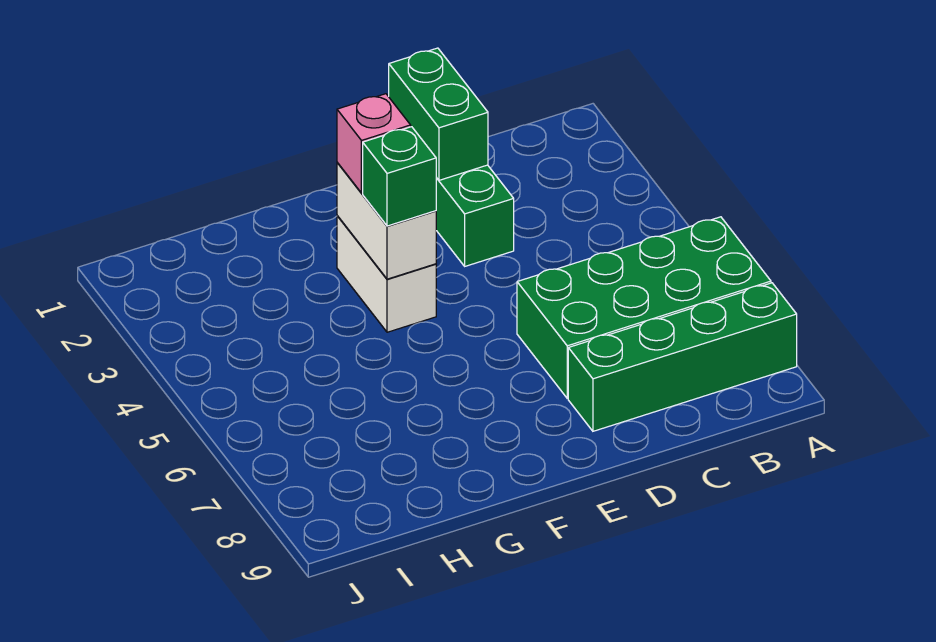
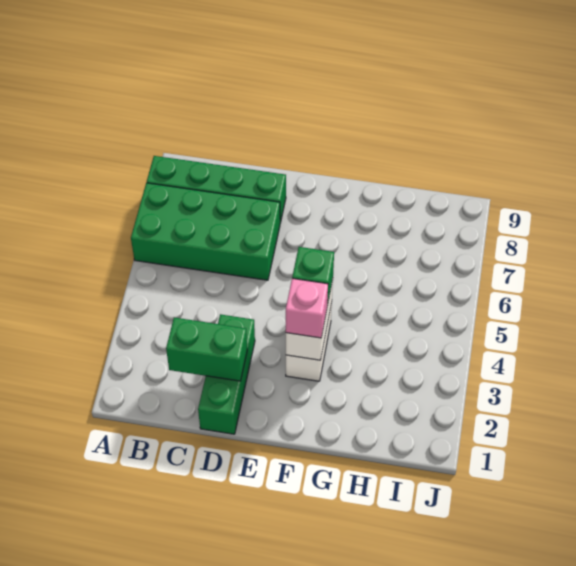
green brick D1:D2 level 2 -> green brick C2:D2 level 2

